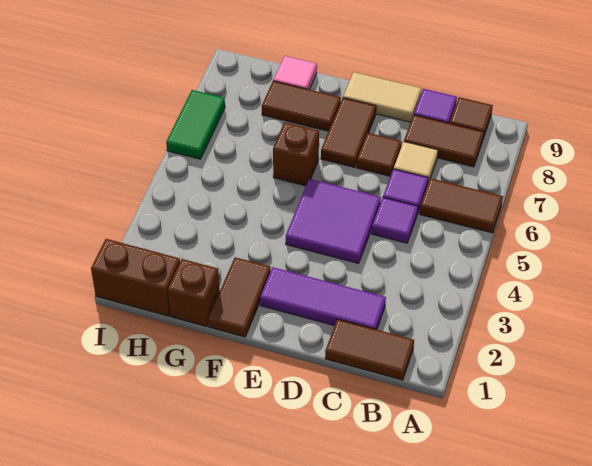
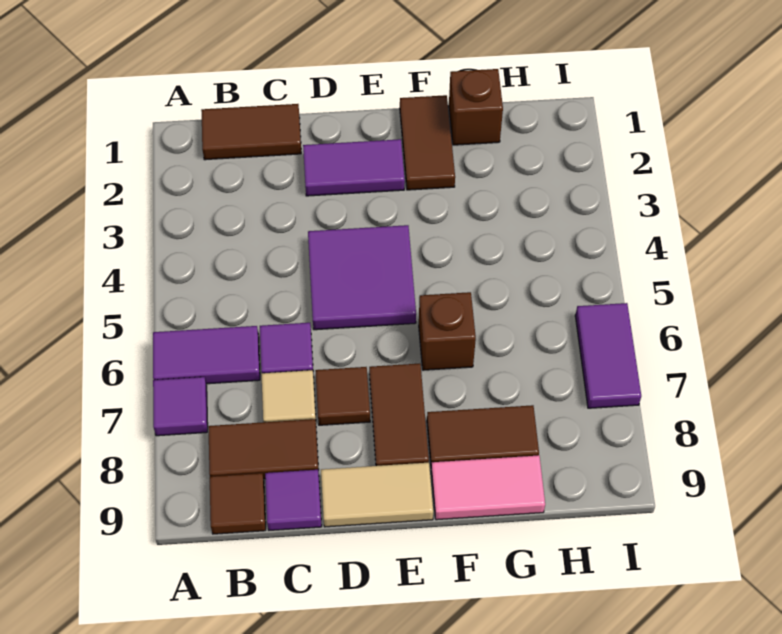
brown tile A6:B6 level 1 -> purple tile A6:B6 level 1
purple tile C2:E2 level 1 -> purple tile D2:E2 level 1
purple tile C5 level 1 -> purple tile A7 level 1
pink tile G9 level 1 -> pink tile F9:G9 level 1
brown brick H1:I1 level 1 -> none
green tile I6:I7 level 1 -> purple tile I6:I7 level 1

